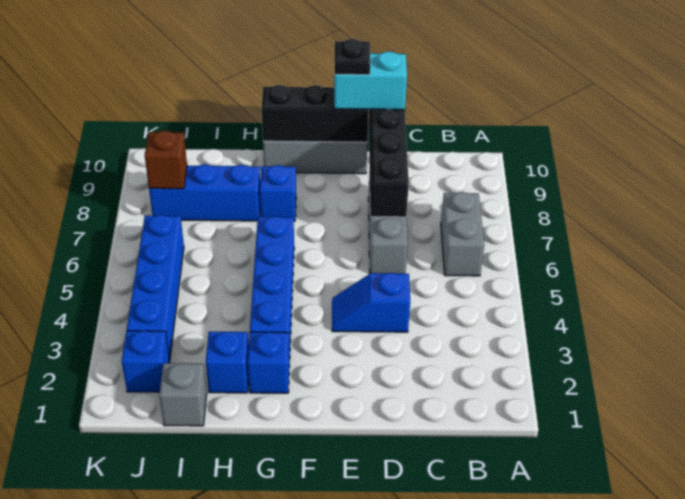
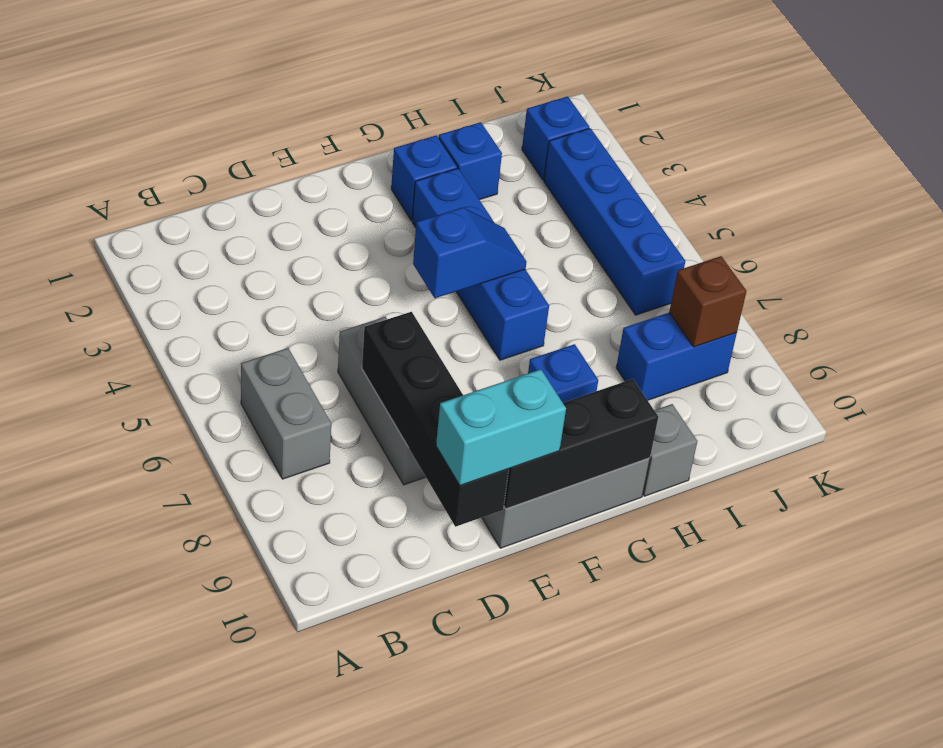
blue slope D4:E4 level 1 top D -> blue slope F5:G5 level 2 top F
black plate E10 level 4 -> none
blue brick H8:J8 level 1 -> blue brick I8:J8 level 1
grey brick I1 level 1 -> grey brick H10 level 1

